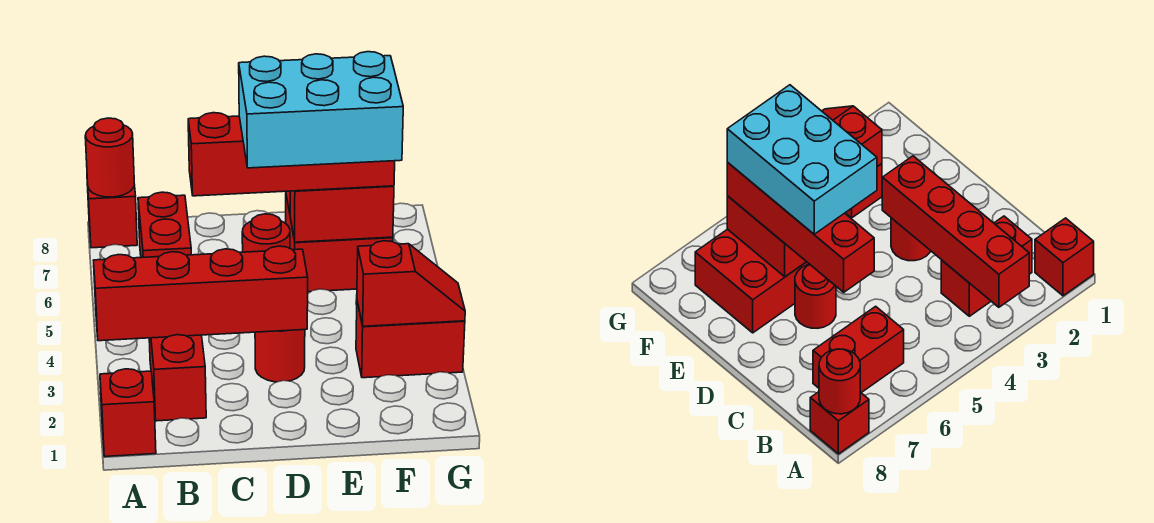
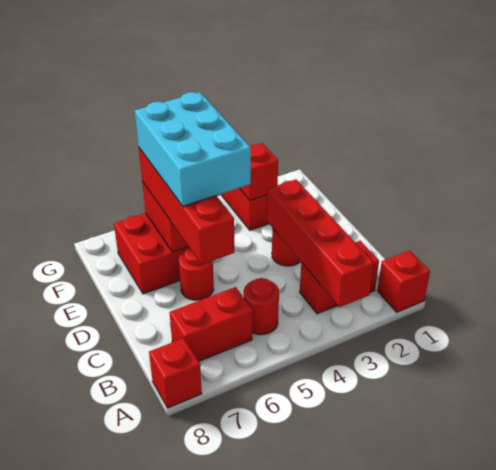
red round brick A8 level 2 -> red round brick B5 level 1

